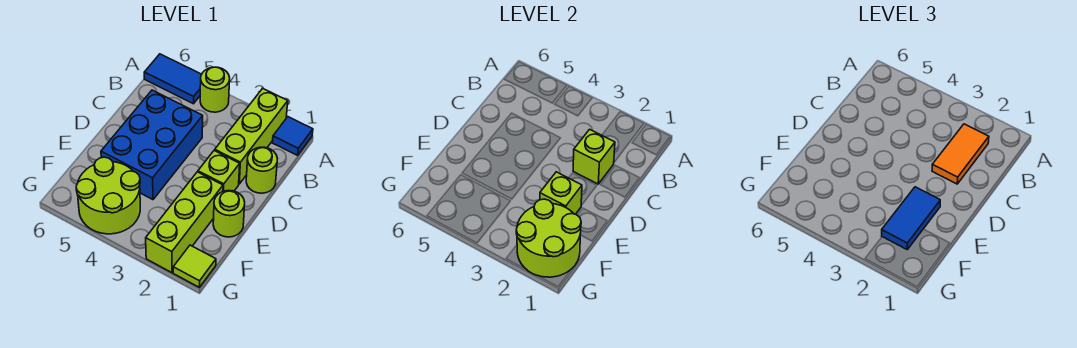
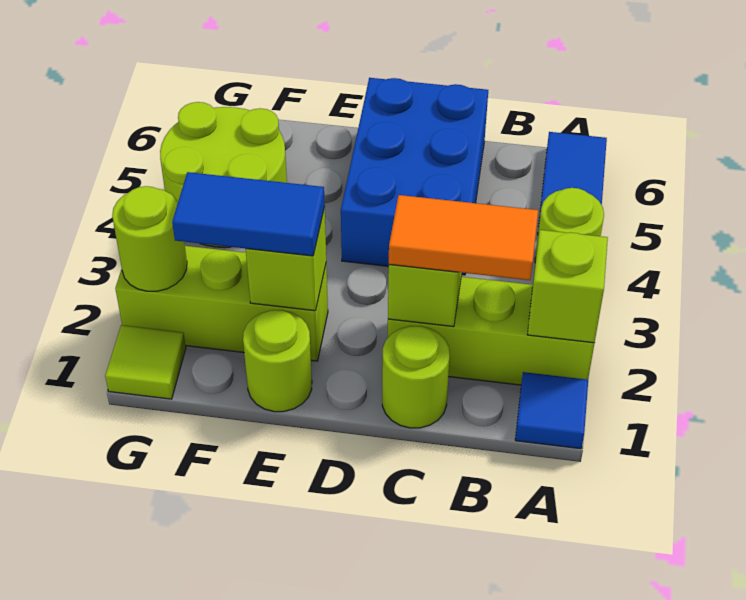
blue brick C4:E5 level 1 -> blue brick C4:D6 level 1
lime brick D2 level 1 -> lime brick A2 level 2
lime round brick F1:G2 level 2 -> lime round brick G2 level 2

